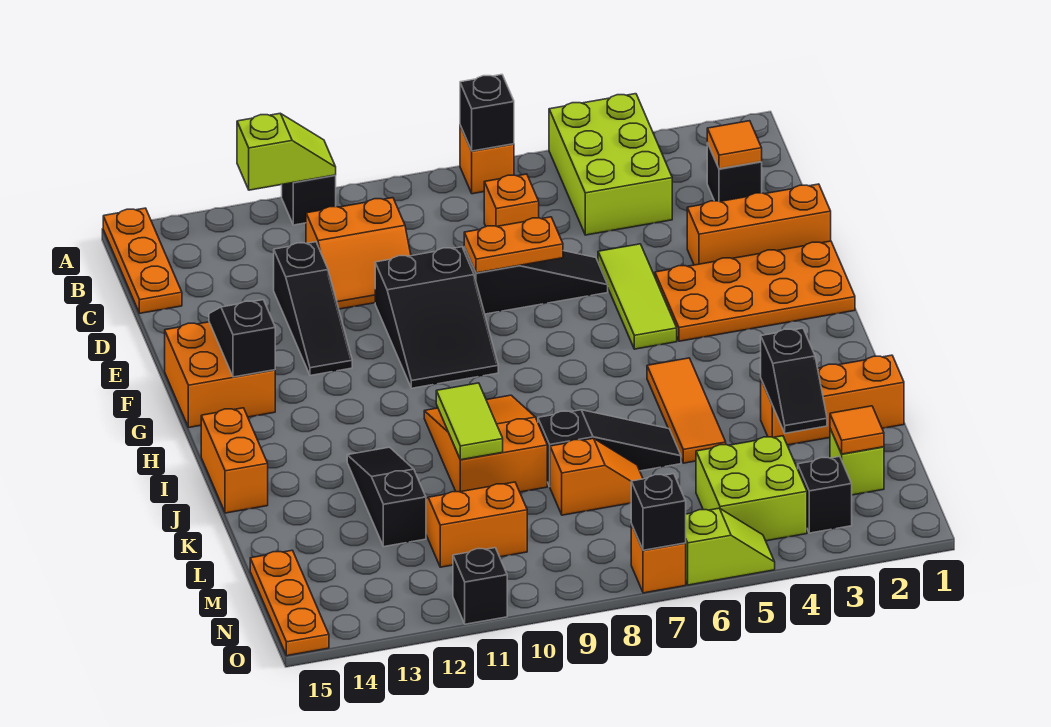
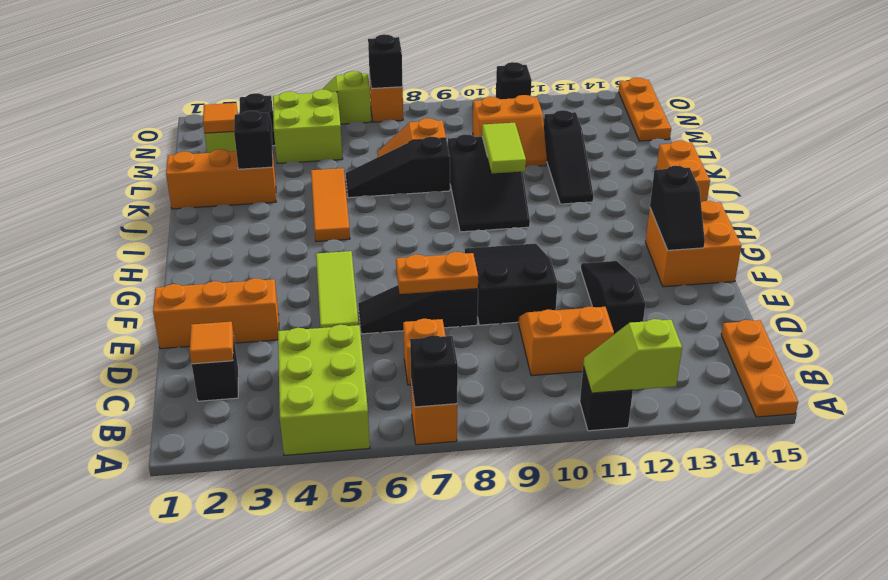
orange plate F1:G4 level 1 -> none
orange slope I9:K10 level 1 top K -> black slope I9:K10 level 1 top K

